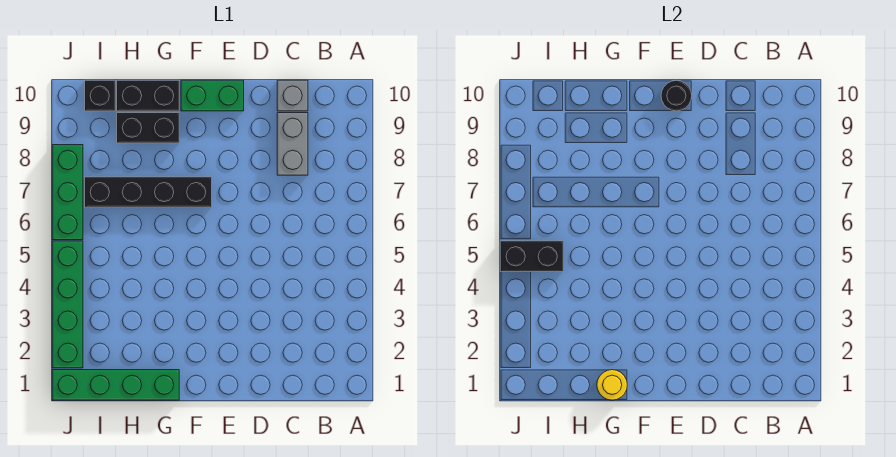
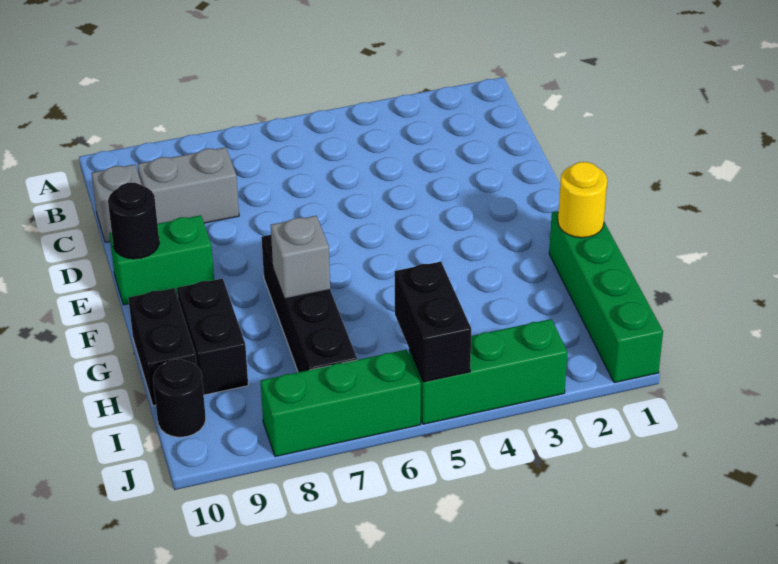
green brick E10:F10 level 1 -> green brick E9:E10 level 1
none -> grey brick G7 level 2
black brick I10 level 1 -> black round brick I10 level 1
green brick J2:J5 level 1 -> green brick J3:J5 level 1

